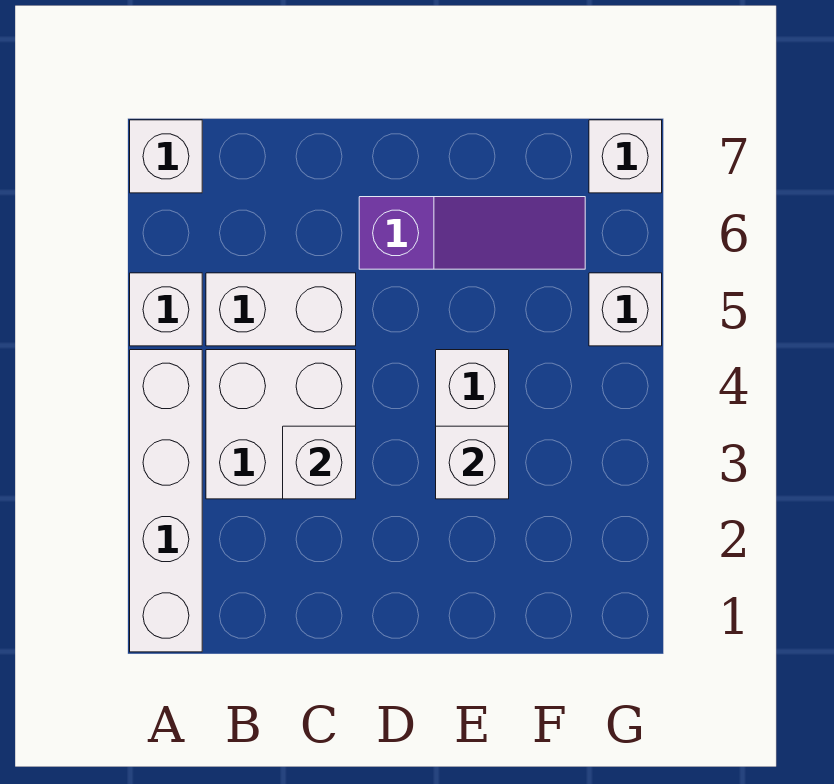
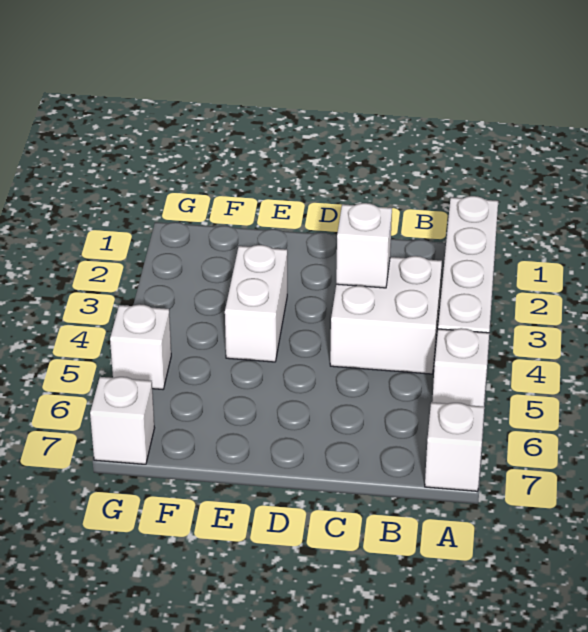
white brick B5:C5 level 1 -> none
purple slope D6:F6 level 1 top D -> none
white brick E3 level 2 -> none

